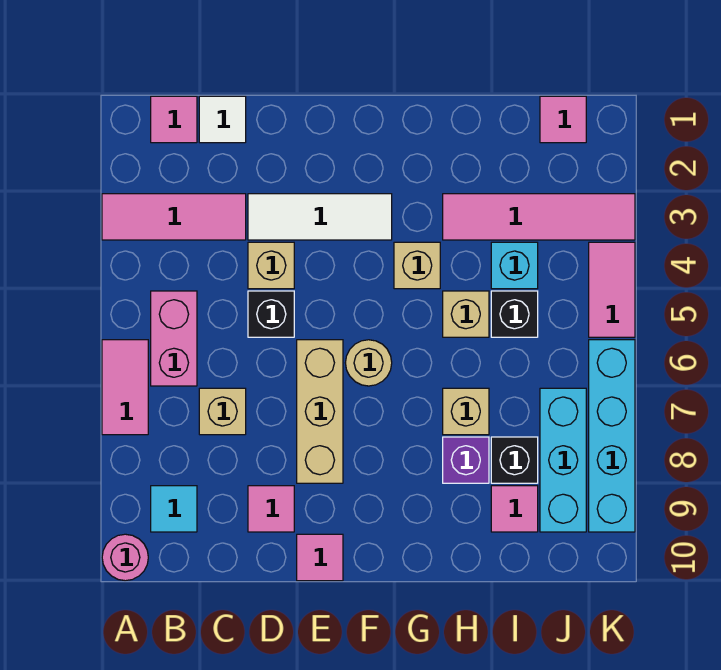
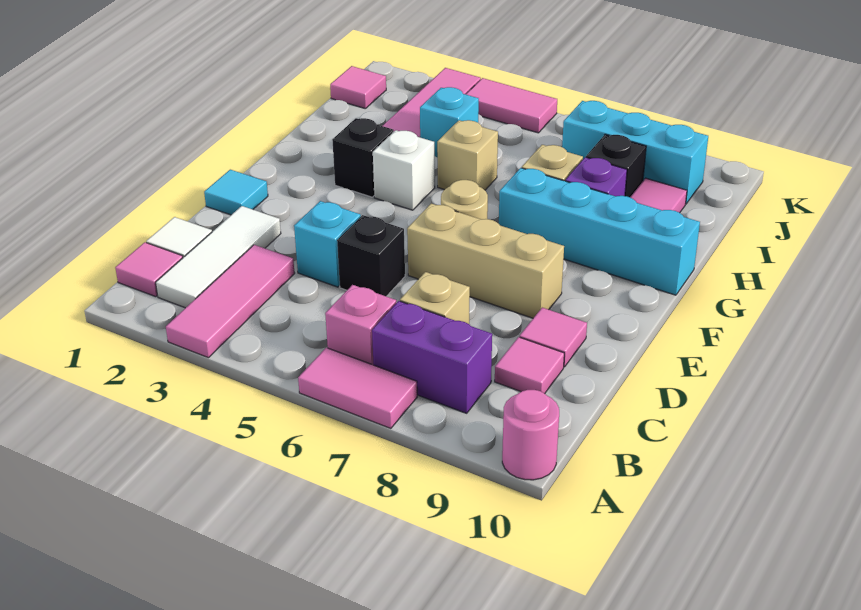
pink brick B5:B6 level 1 -> pink brick B6 level 1
none -> purple brick B7:B8 level 1
cyan tile B9 level 1 -> cyan tile E1 level 1
white tile D3:F3 level 1 -> white tile B2:D2 level 1
tan brick D4 level 1 -> cyan brick D4 level 1
pink tile E10 level 1 -> pink tile C9 level 1
tan brick G4 level 1 -> white brick G4 level 1
black brick I5 level 1 -> black brick G3 level 1
cyan brick K6:K9 level 1 -> cyan brick G7:G10 level 1

